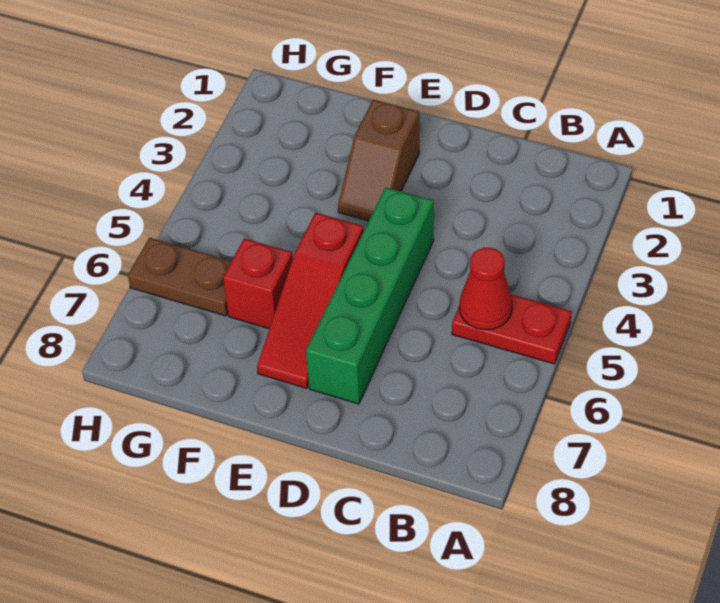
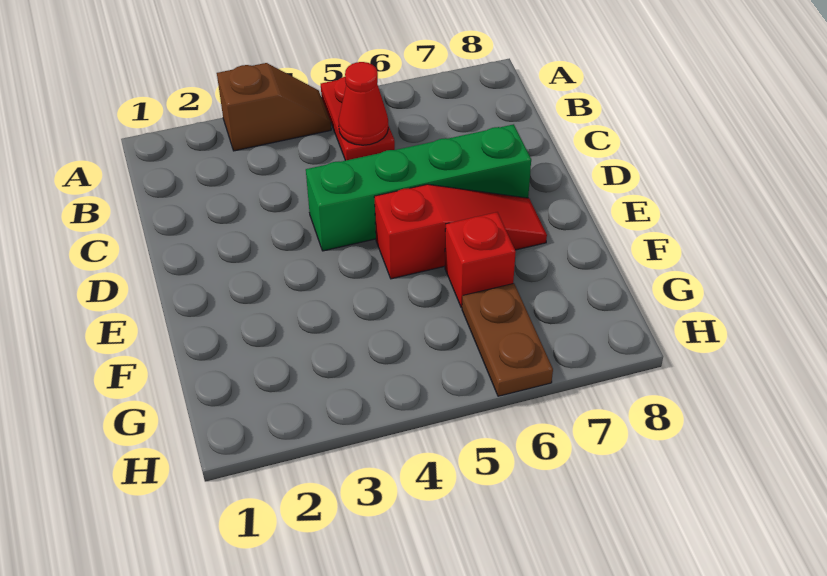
brown slope E2:E3 level 1 top 2 -> brown slope A3:A4 level 1 top 3

